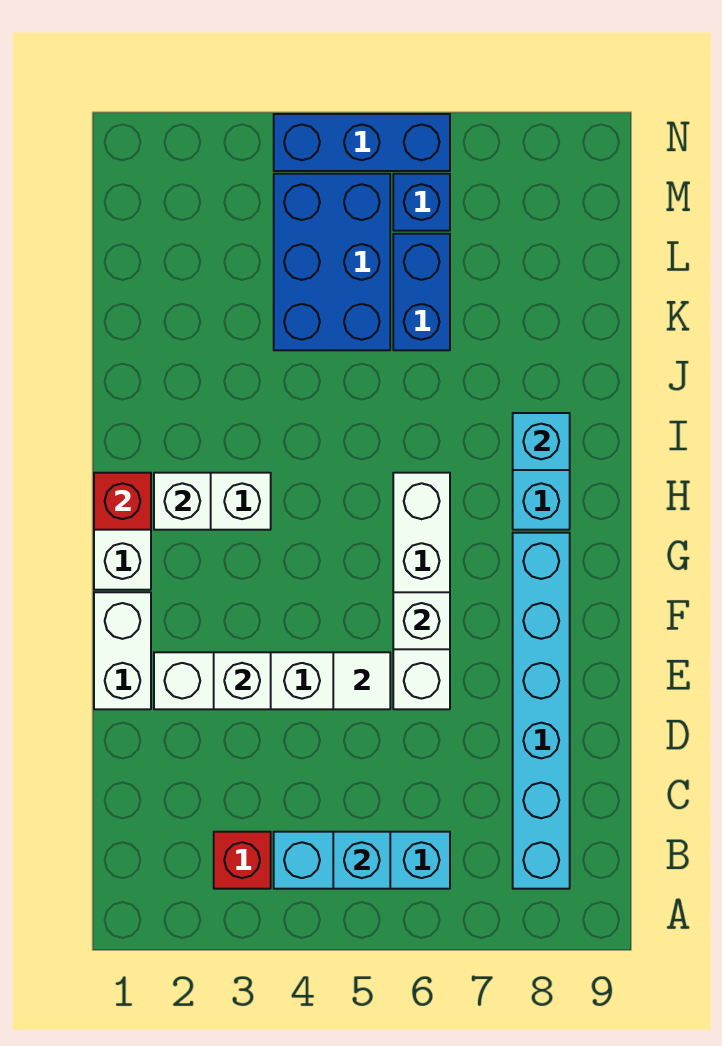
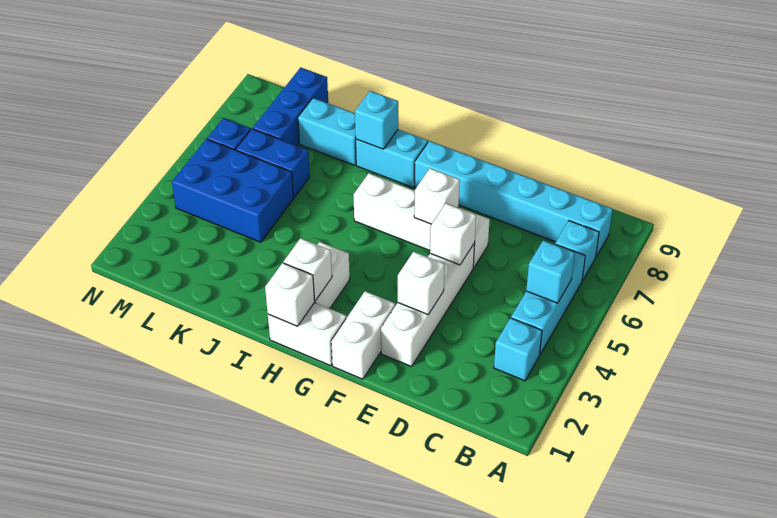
red brick B3 level 1 -> cyan brick B3 level 1
none -> cyan brick B7 level 1
white brick E1:F1 level 1 -> white brick F1:F2 level 1
white tile E5 level 2 -> white brick E5 level 2
red brick H1 level 2 -> white brick H1 level 2
none -> cyan brick J8:K8 level 1
blue brick N4:N6 level 1 -> blue brick L7:L9 level 1

